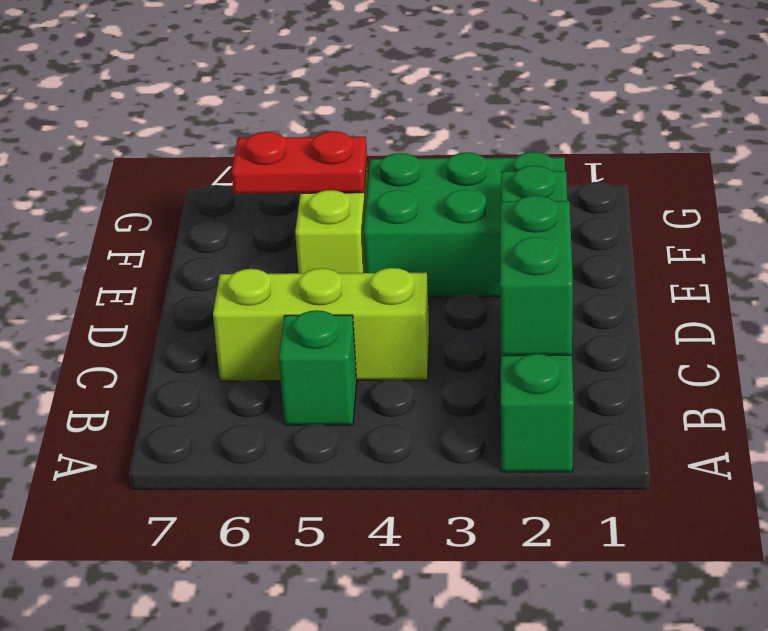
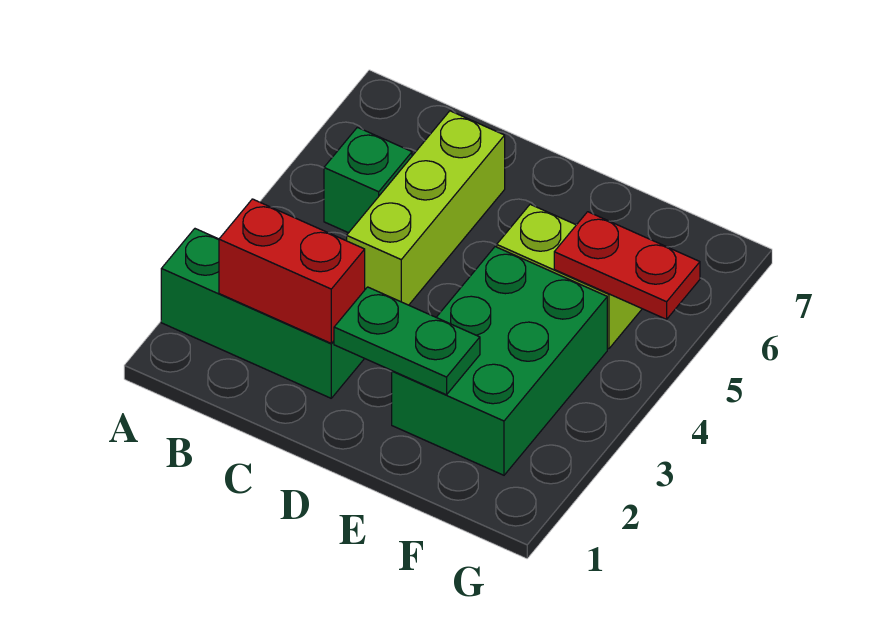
green brick B2:C2 level 2 -> red brick B2:C2 level 2
red plate F5:F6 level 2 -> red plate F5:G5 level 2

